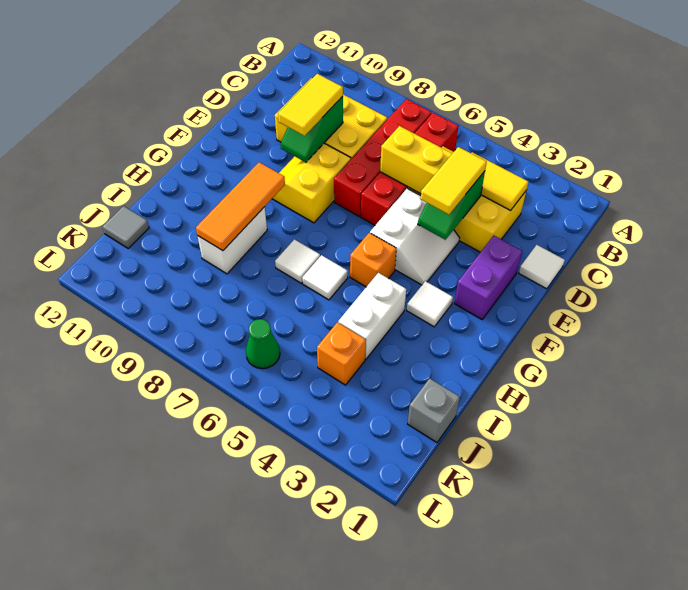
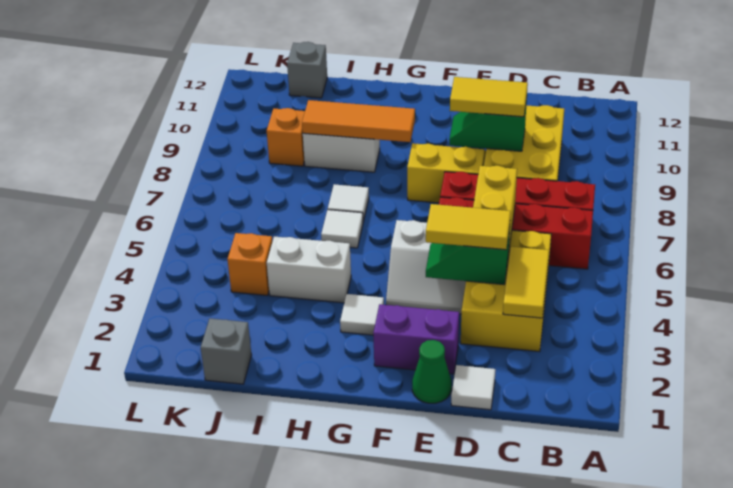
orange brick G5 level 1 -> orange brick J9 level 1
grey tile J12 level 1 -> grey brick J12 level 1
green cone K6 level 1 -> green cone E1 level 1

